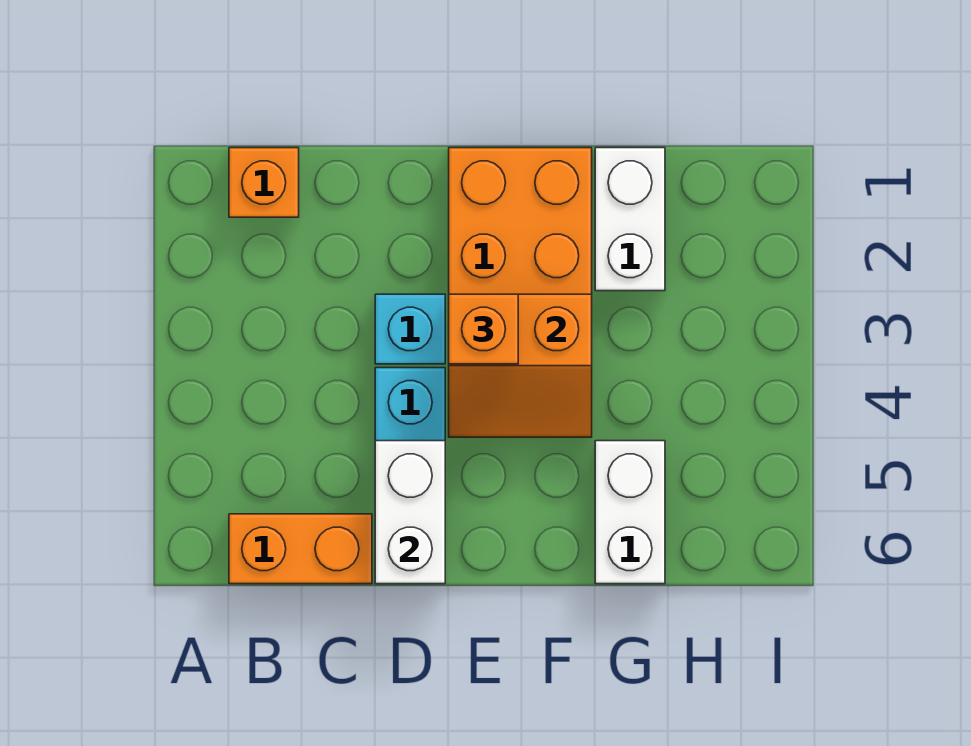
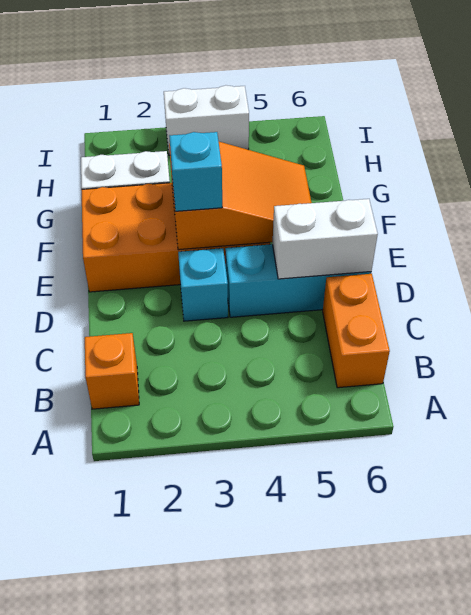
orange slope E3:F4 level 2 top 3 -> orange slope E3:F5 level 2 top 3
orange brick E3 level 3 -> cyan brick E3 level 3
white brick G5:G6 level 1 -> white brick I3:I4 level 1

